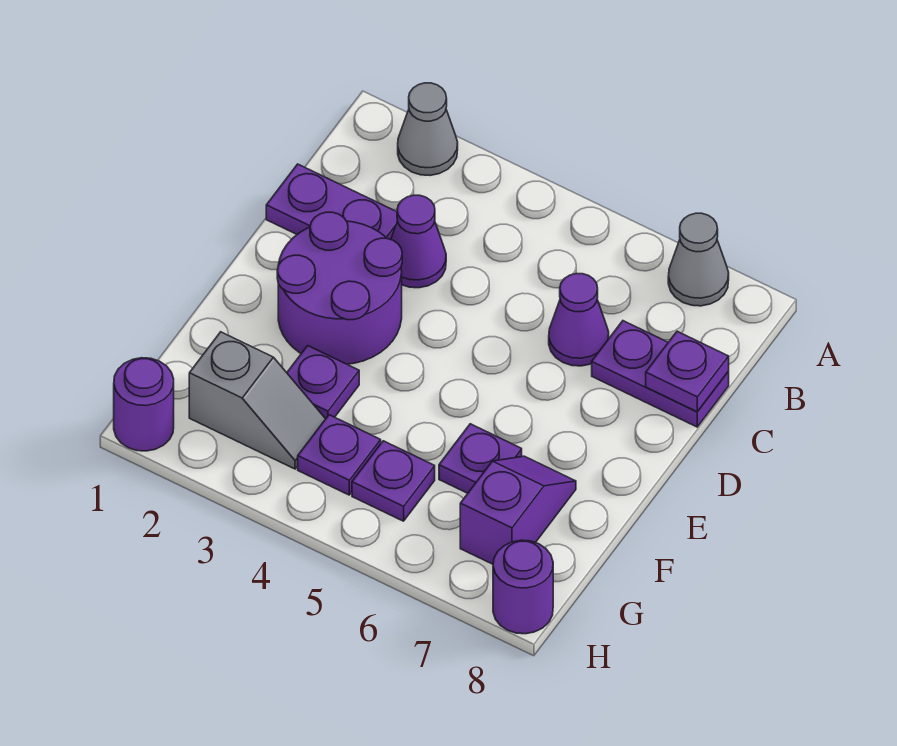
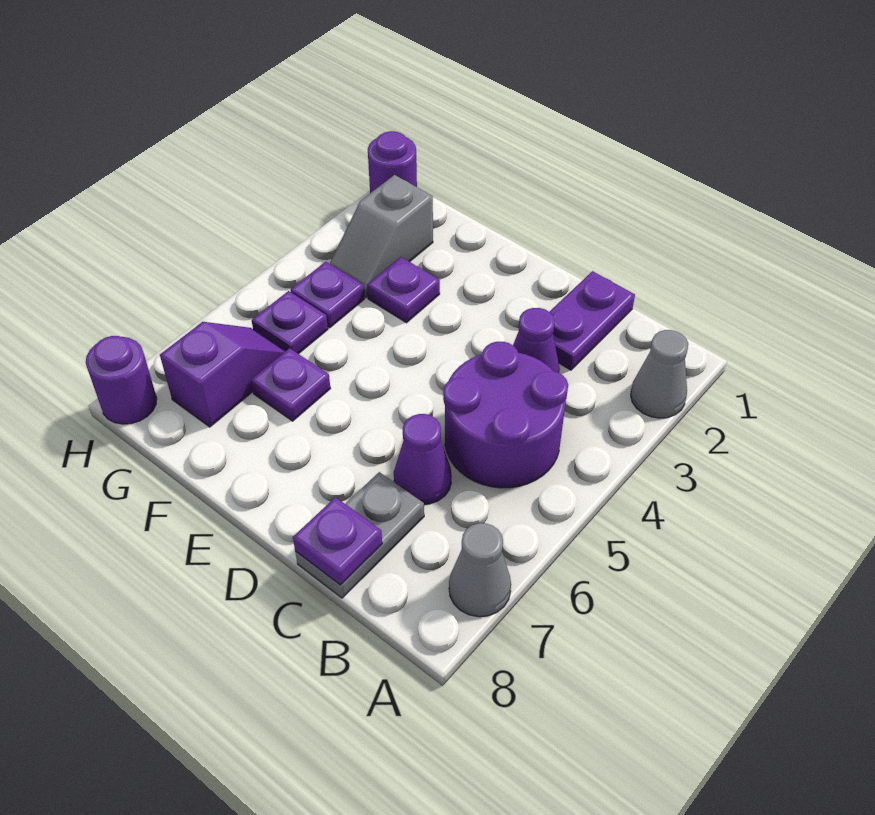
purple plate C7:C8 level 1 -> grey plate C7:C8 level 1
purple round brick D2:E3 level 1 -> purple round brick B4:C5 level 1
purple slope F7:G7 level 1 top G -> purple slope G6:G7 level 1 top 7

